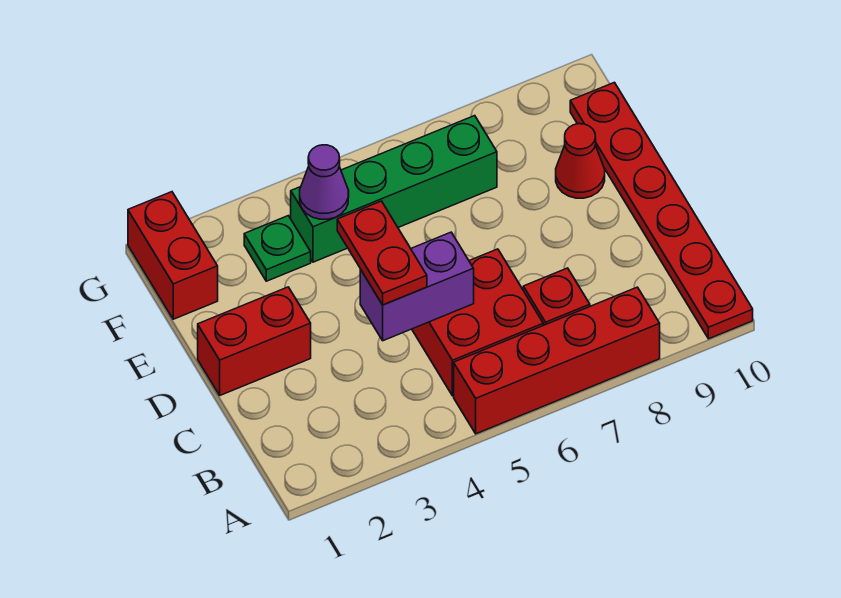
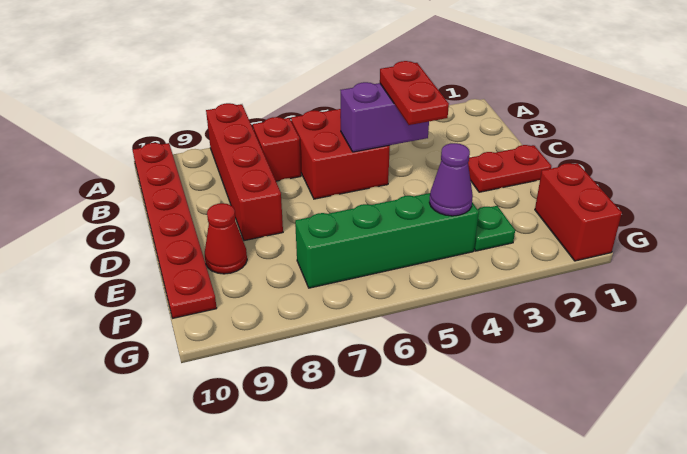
red brick A5:A8 level 1 -> red brick A8:D8 level 1
red brick D1:D2 level 1 -> red plate D1:D2 level 1

